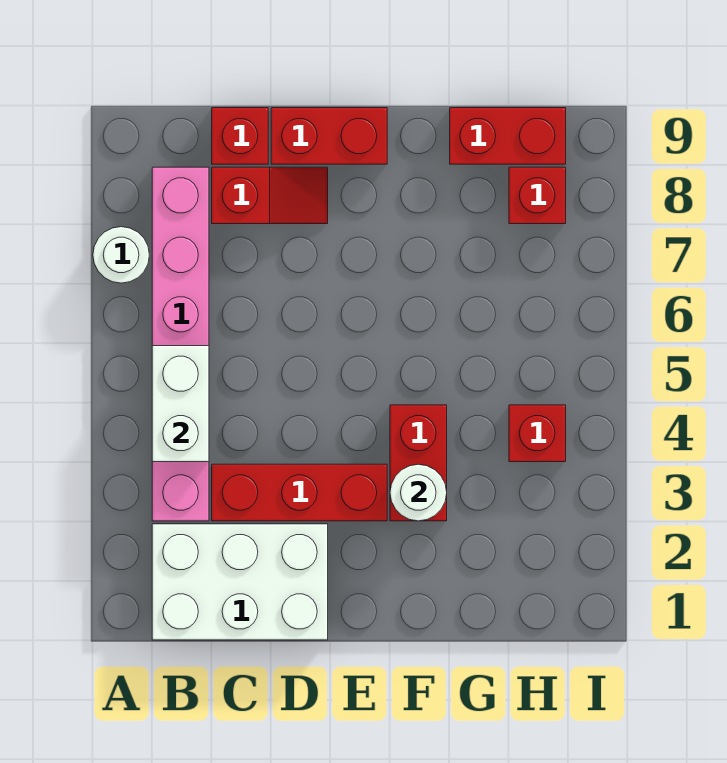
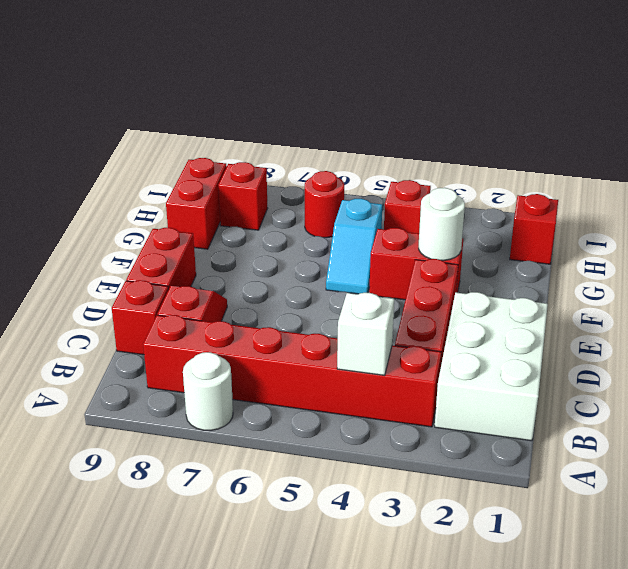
pink brick B3:B8 level 1 -> red brick B3:B8 level 1
white brick B4:B5 level 2 -> white brick B4 level 2
none -> cyan slope F5:G5 level 1 top G
none -> red brick H1 level 1
none -> red round brick H6 level 1

